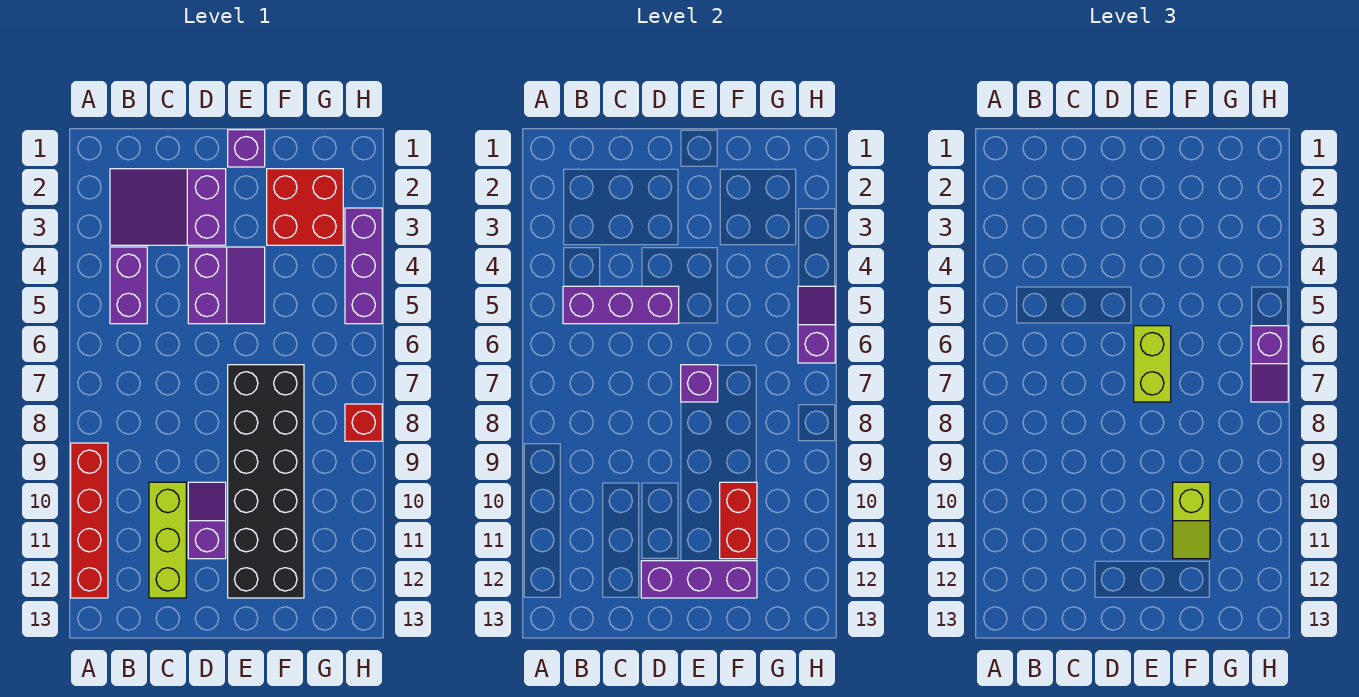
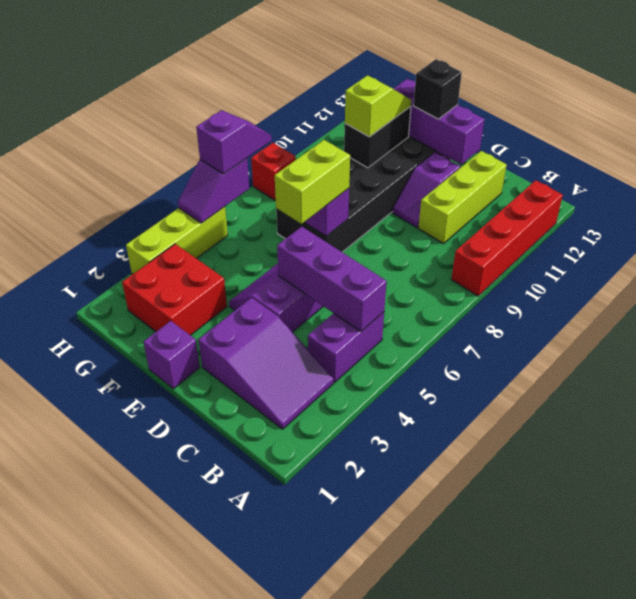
none -> black brick E12 level 3
red brick F10:F11 level 2 -> black brick F10:F11 level 2
purple brick H3:H5 level 1 -> lime brick H3:H5 level 1

